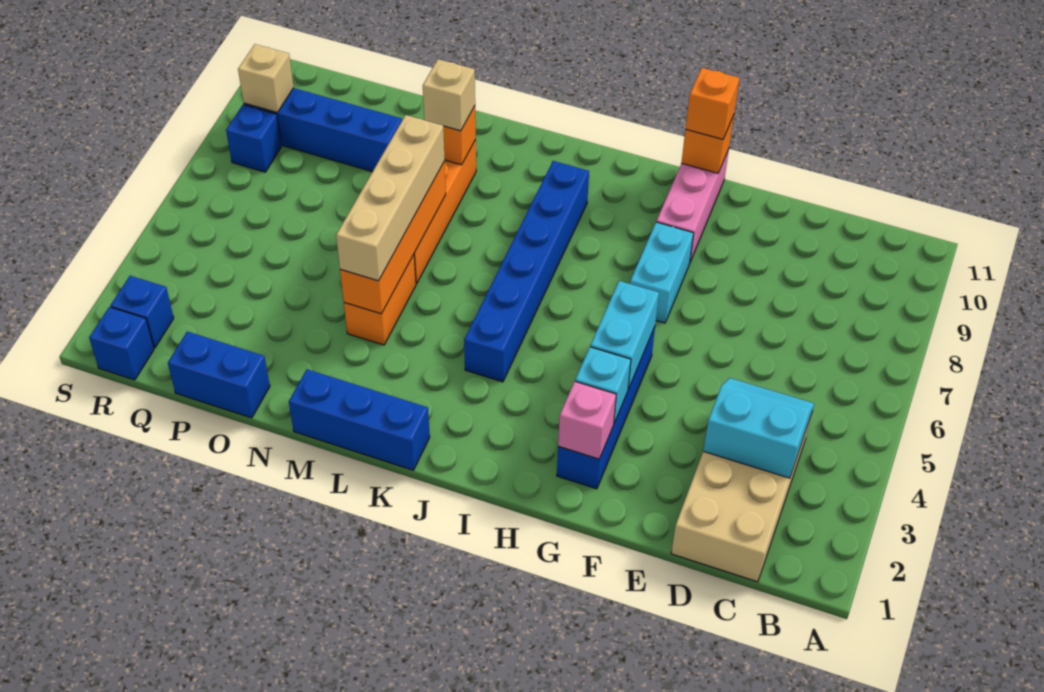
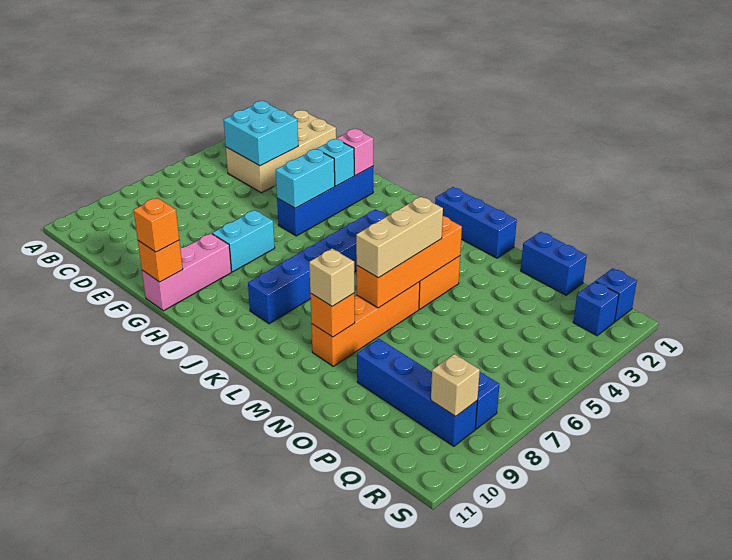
cyan slope C3:D4 level 2 top 3 -> cyan brick C3:D4 level 2
tan brick M4:M7 level 3 -> tan brick M5:M7 level 3

